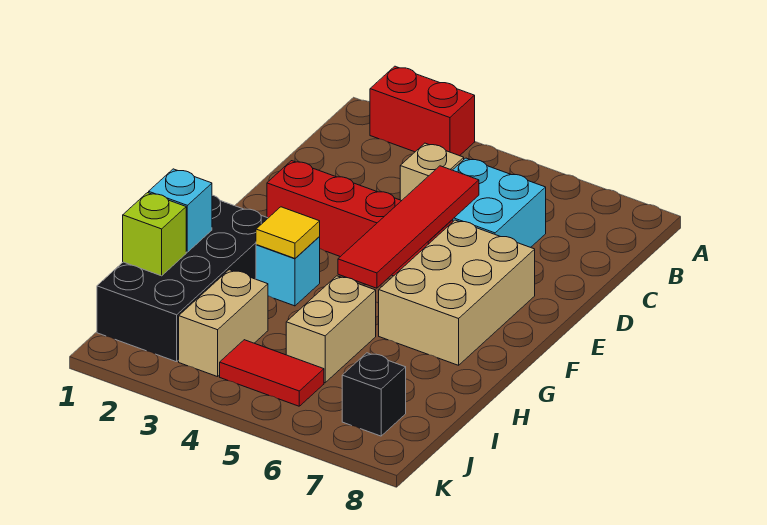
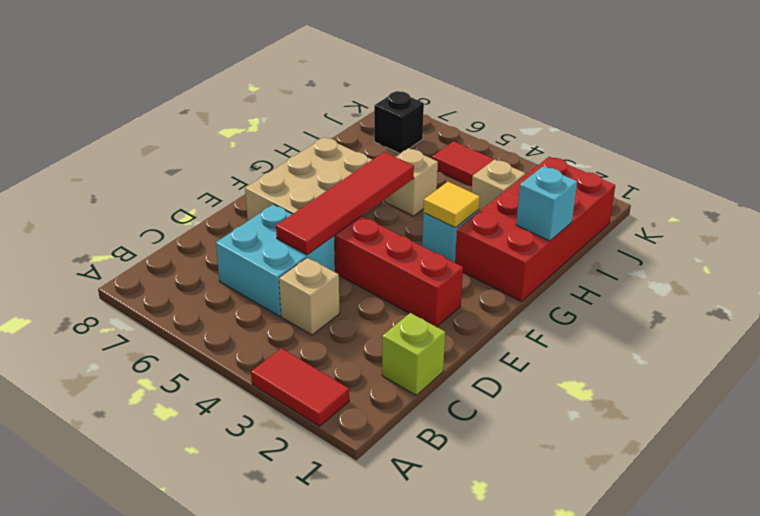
red brick A2:A3 level 1 -> red tile A2:A3 level 1
black brick G1:J2 level 1 -> red brick G1:J2 level 1
tan brick H5:I5 level 1 -> tan brick H5 level 1
lime brick I1 level 2 -> lime brick C1 level 1
tan brick I3:J3 level 1 -> tan brick I3 level 1

